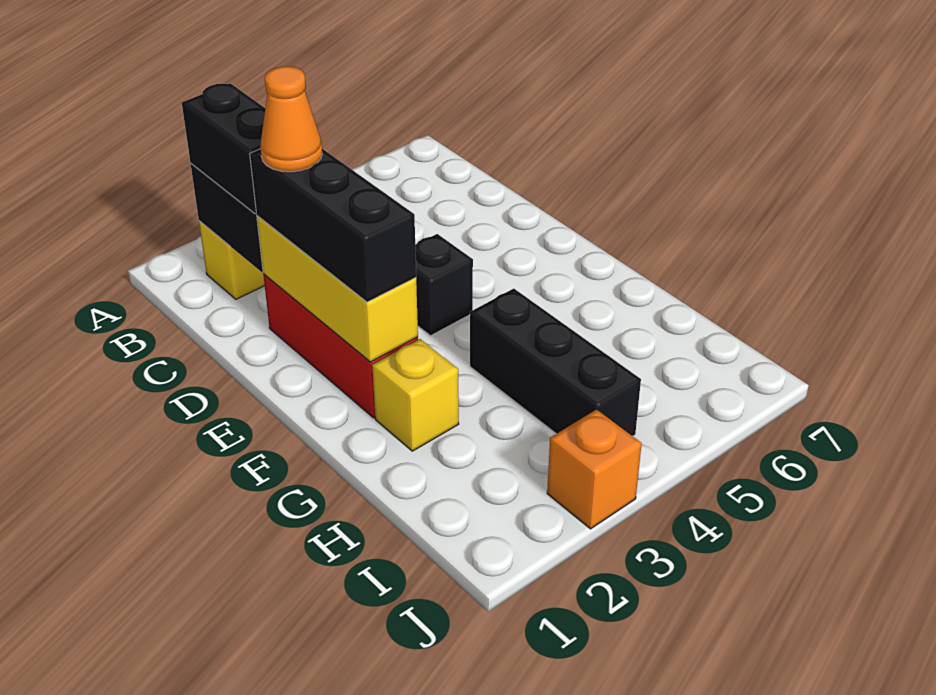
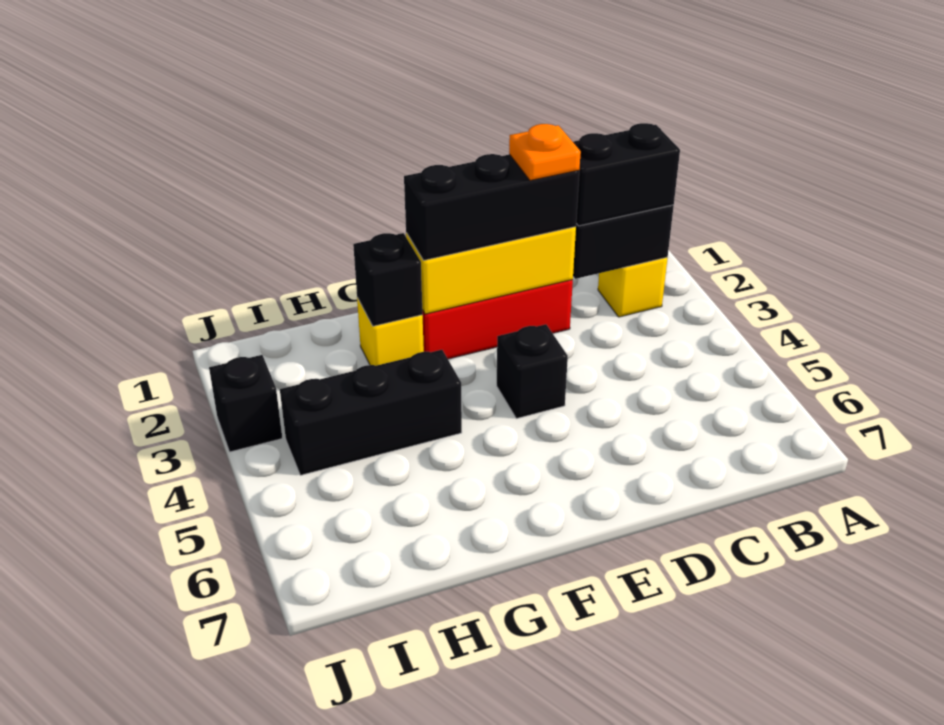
orange cone D2 level 4 -> orange plate D2 level 4
none -> black brick G2 level 2
orange brick J3 level 1 -> black brick J3 level 1

